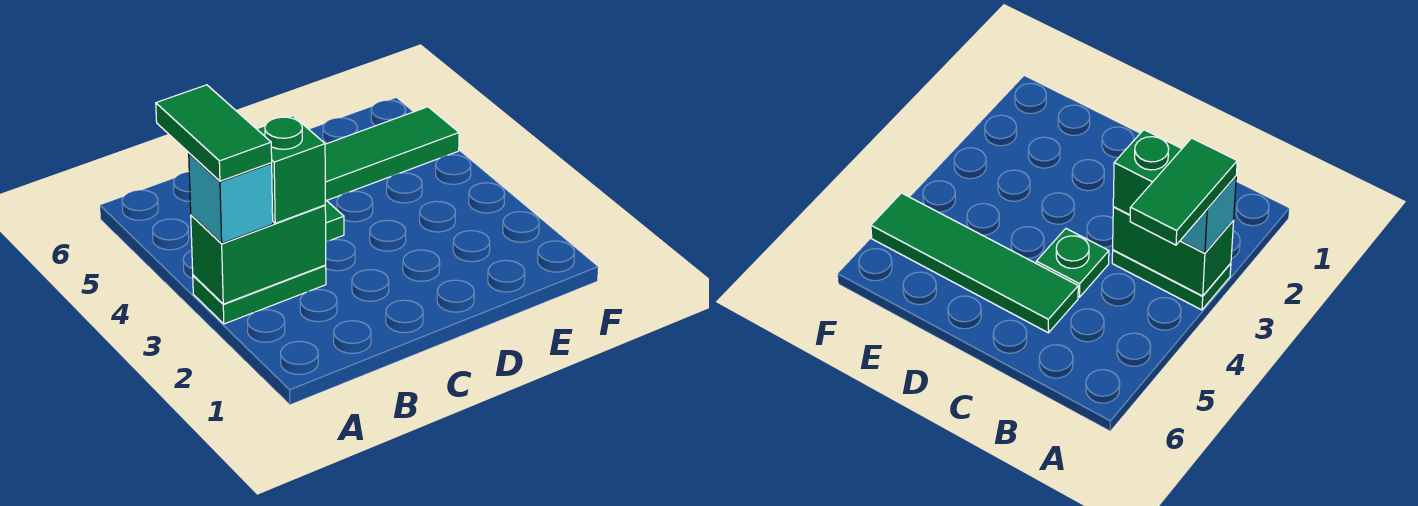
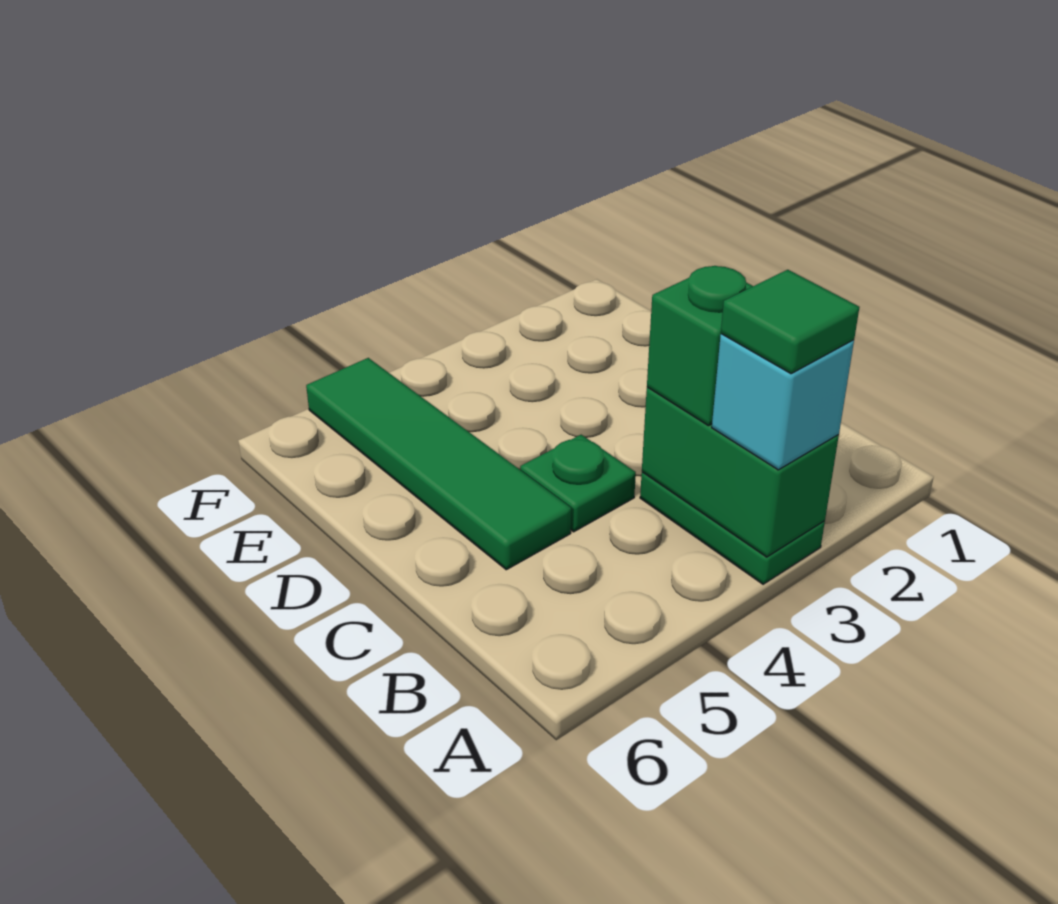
green tile A3:A4 level 4 -> green tile A3 level 4

